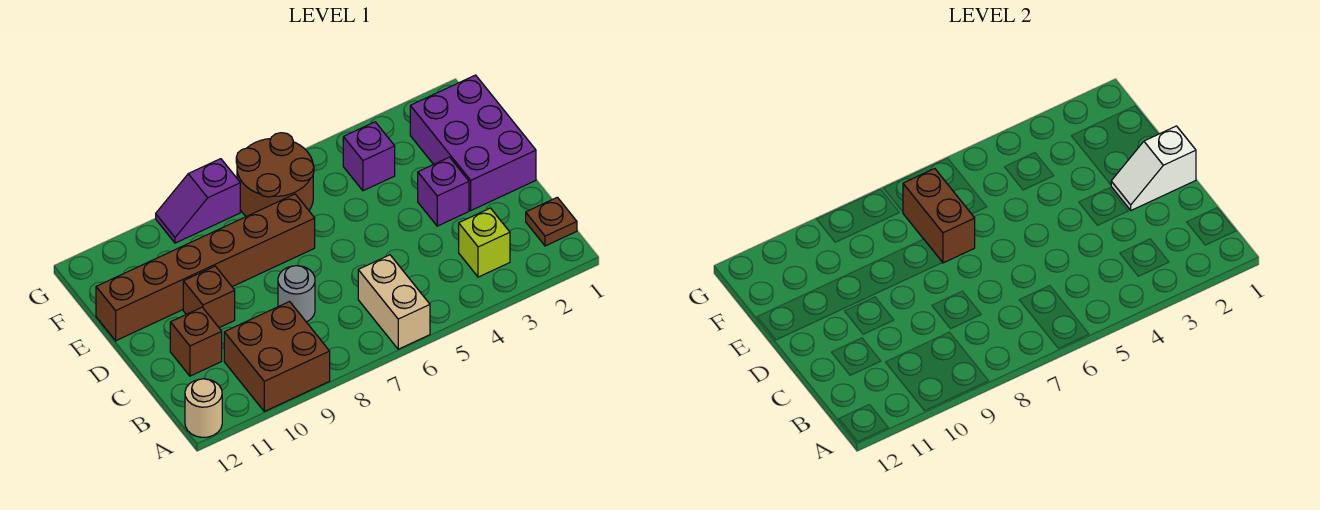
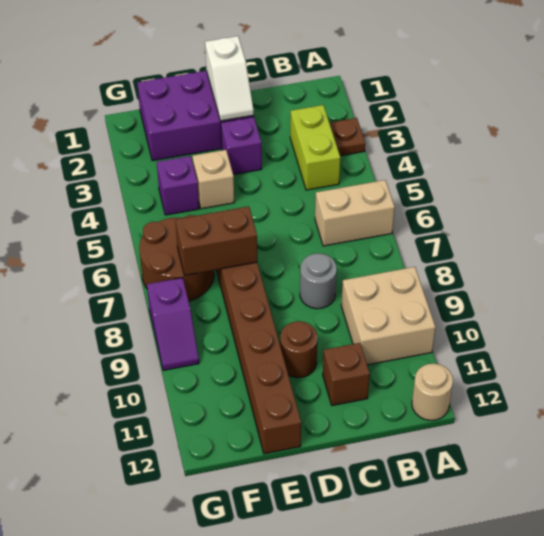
brown brick A9:B10 level 1 -> tan brick A9:B10 level 1
brown plate B1 level 1 -> brown plate A3 level 1
lime brick B3 level 1 -> lime brick B3:B4 level 1
brown brick D10 level 1 -> brown round brick D10 level 1
none -> tan brick E4 level 1

